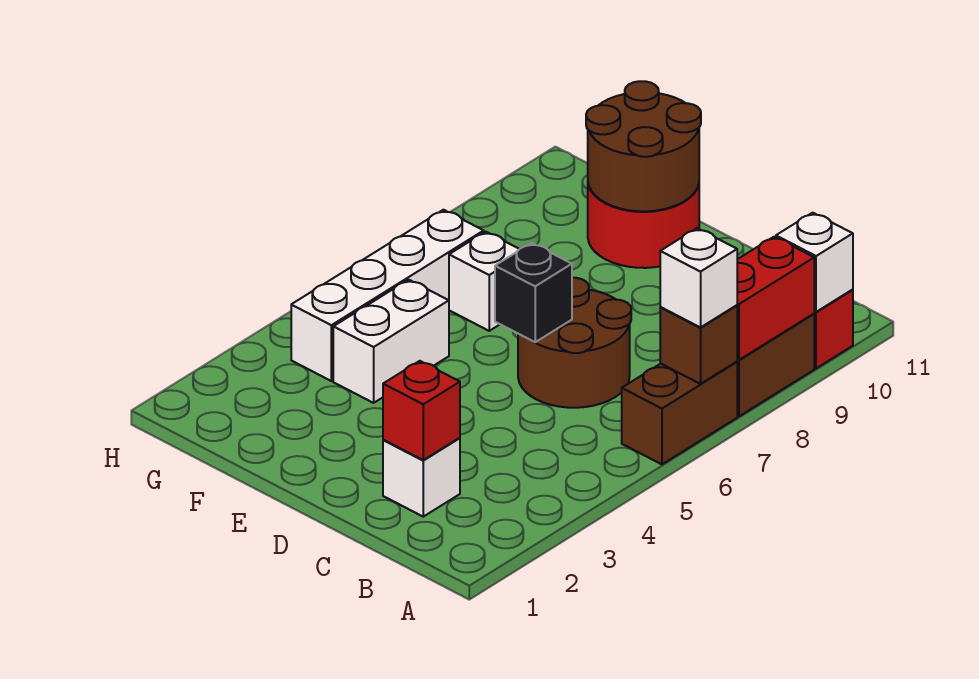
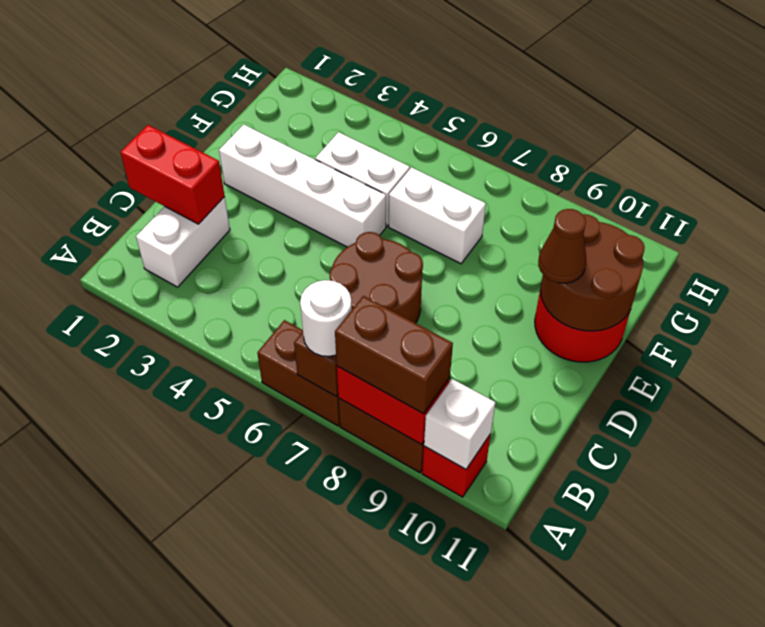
white brick A7 level 3 -> white round brick A7 level 3
none -> brown brick A8:A9 level 3
white brick C2 level 1 -> white brick B2:C2 level 1
red brick C2 level 2 -> red brick C1:C2 level 2
black brick D6 level 2 -> none
none -> brown cone E10 level 3
white brick F7 level 1 -> white brick F6:F7 level 1
white brick G4:G7 level 1 -> white brick E2:E5 level 1

